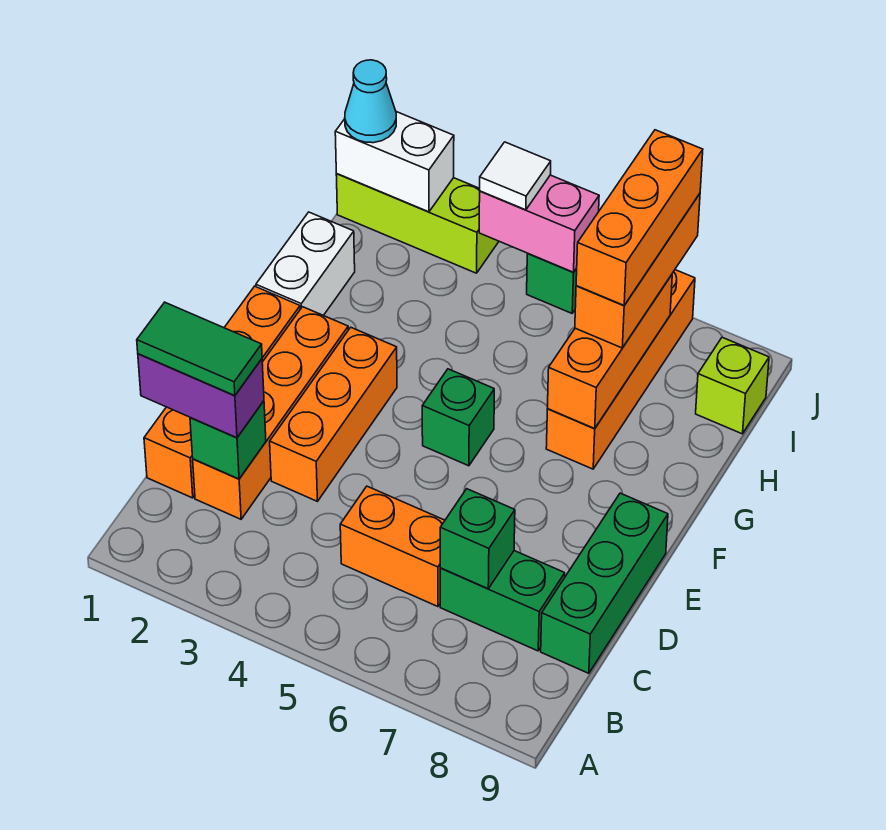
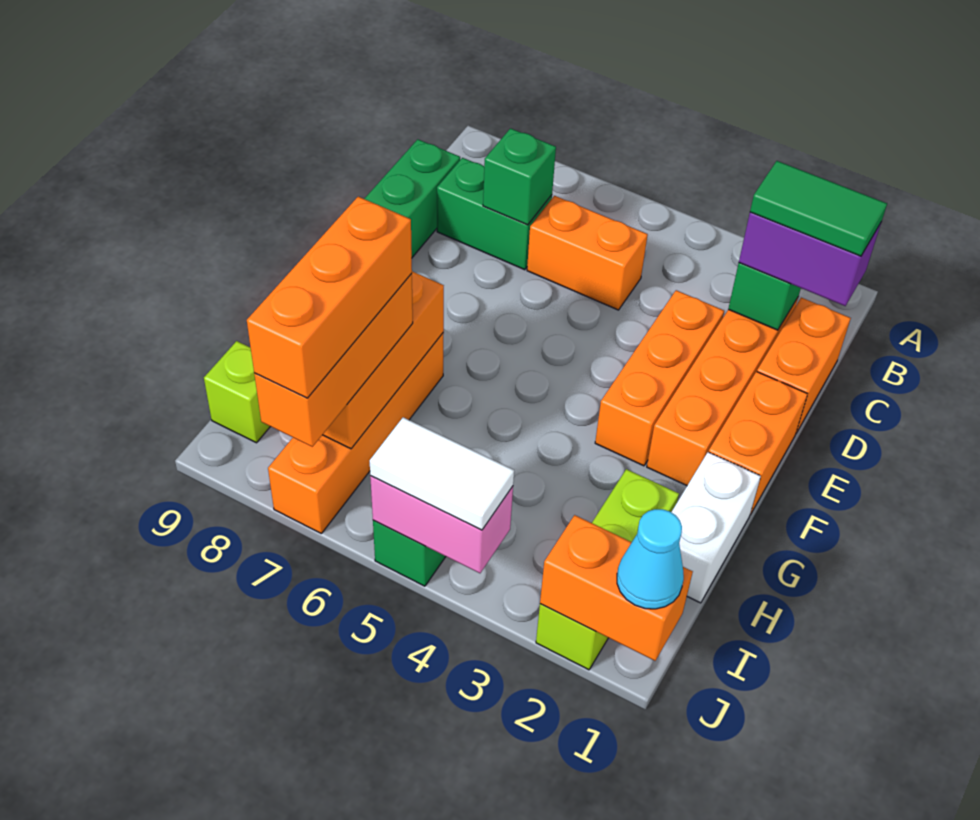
green brick F5 level 1 -> none
lime brick J1:J3 level 1 -> lime brick H2:J2 level 1
white brick J1:J2 level 2 -> orange brick J1:J2 level 2
white tile J4 level 3 -> white tile J4:J5 level 3

